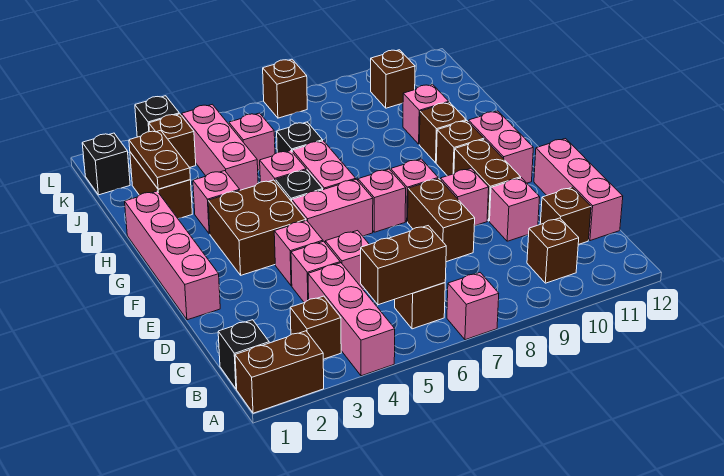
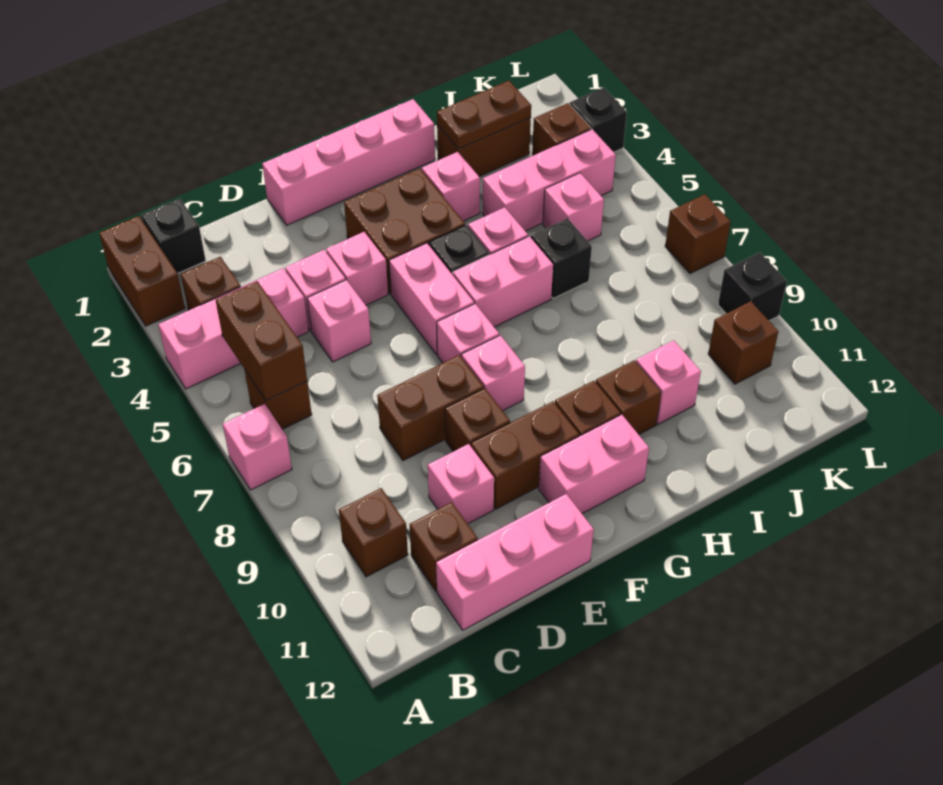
pink brick E9 level 1 -> brown brick E9 level 1
black brick K1 level 1 -> black brick L9 level 1

